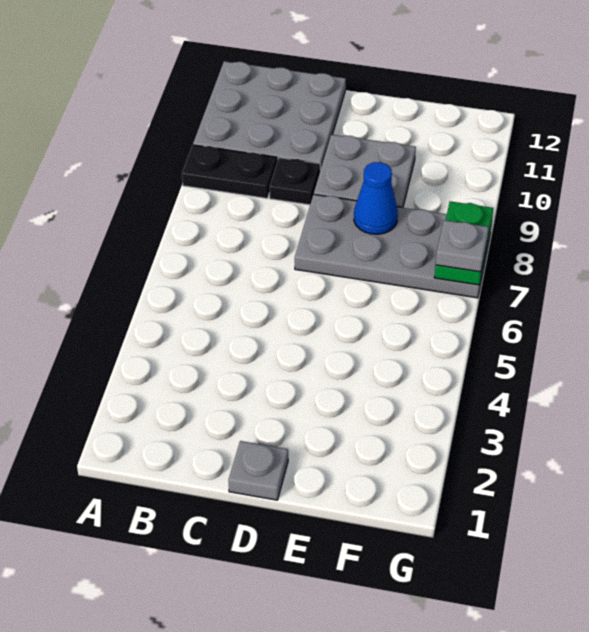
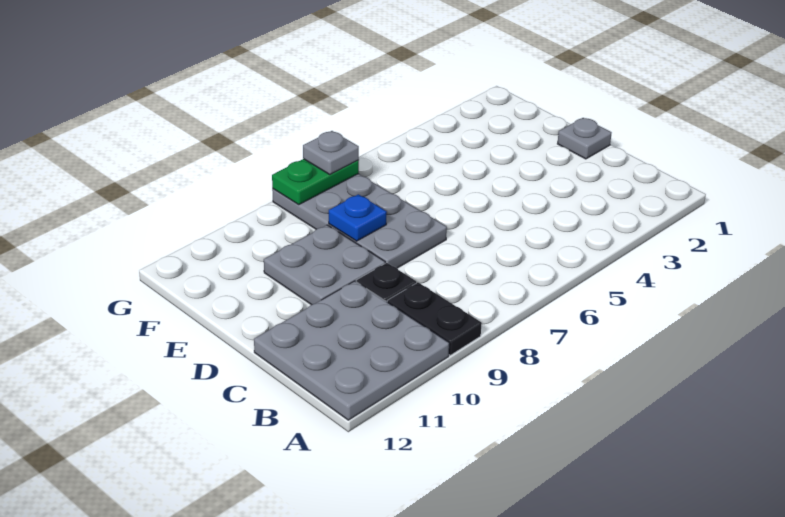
blue cone E8 level 2 -> blue plate E8 level 2

